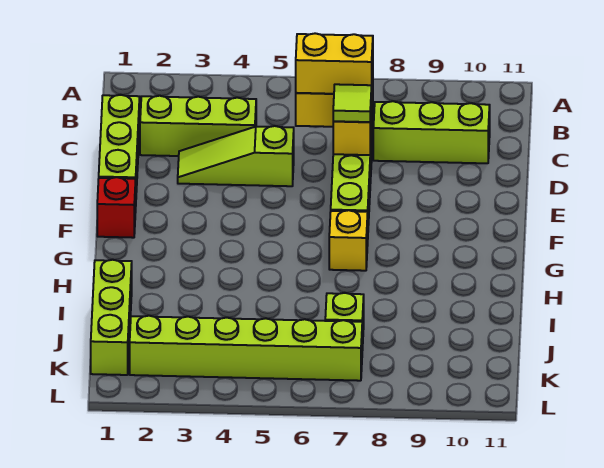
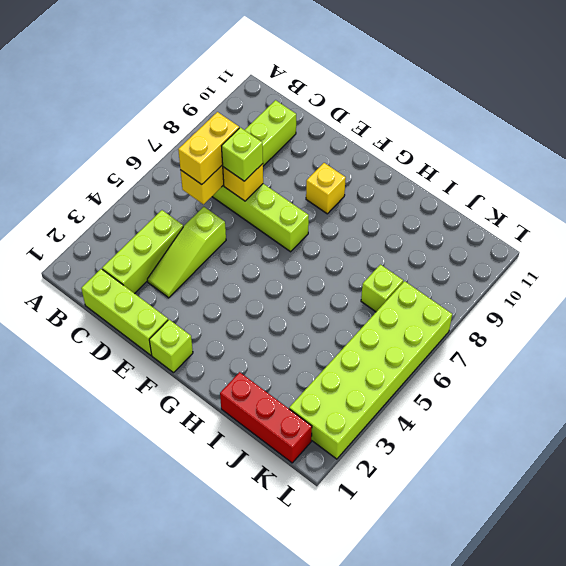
lime tile D7 level 3 -> lime brick D7 level 3
red brick F1 level 1 -> lime brick F1 level 1
yellow brick G7 level 1 -> yellow brick F9 level 1
lime brick I1:K1 level 1 -> red brick I1:K1 level 1
lime brick K2:K7 level 1 -> lime brick K2:L7 level 1

